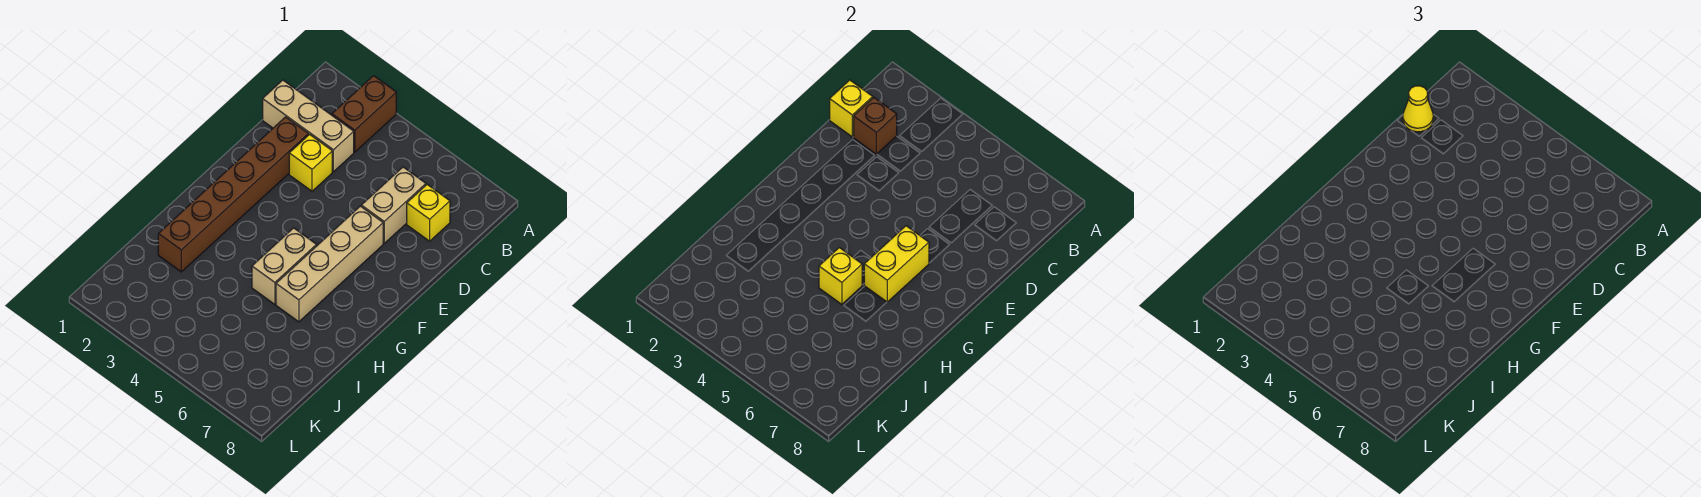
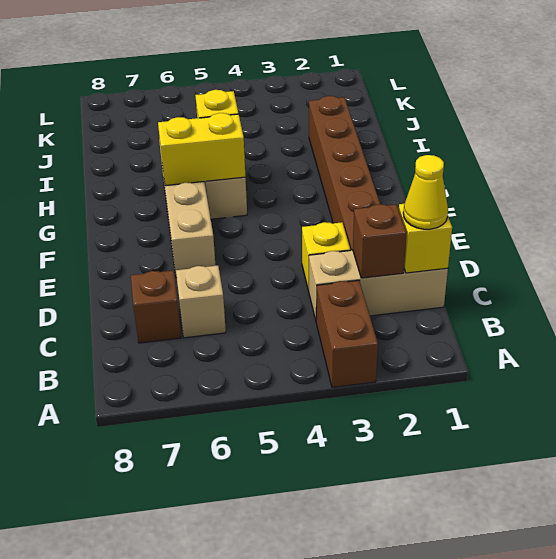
tan brick C6:D6 level 1 -> tan brick C6 level 1
yellow brick C7 level 1 -> brown brick C7 level 1
yellow brick F6:G6 level 2 -> yellow brick G5:G6 level 2

